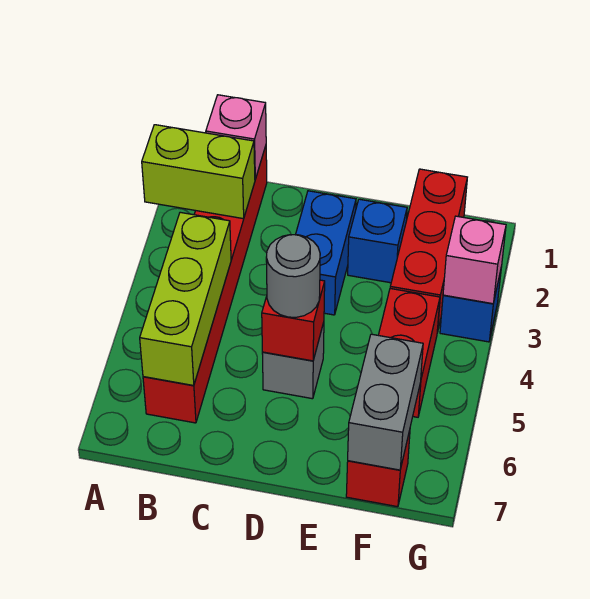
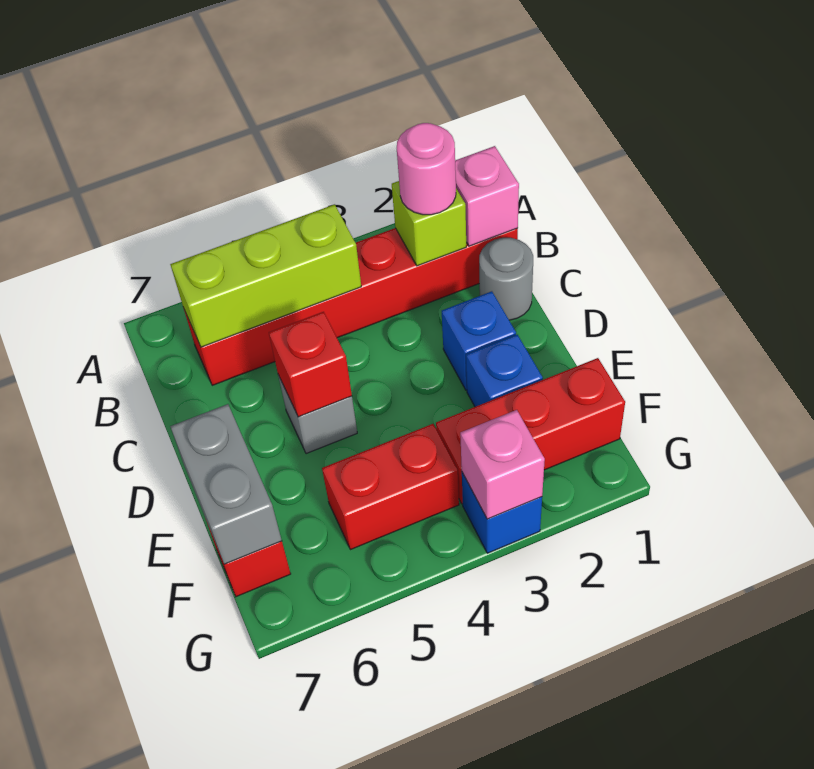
lime brick A2:B2 level 2 -> lime brick B2 level 2
none -> pink round brick B2 level 3
blue brick D2:D3 level 1 -> blue brick D2 level 1
grey round brick D5 level 3 -> grey round brick C1 level 1
grey brick F6:F7 level 2 -> grey brick E7:F7 level 2

